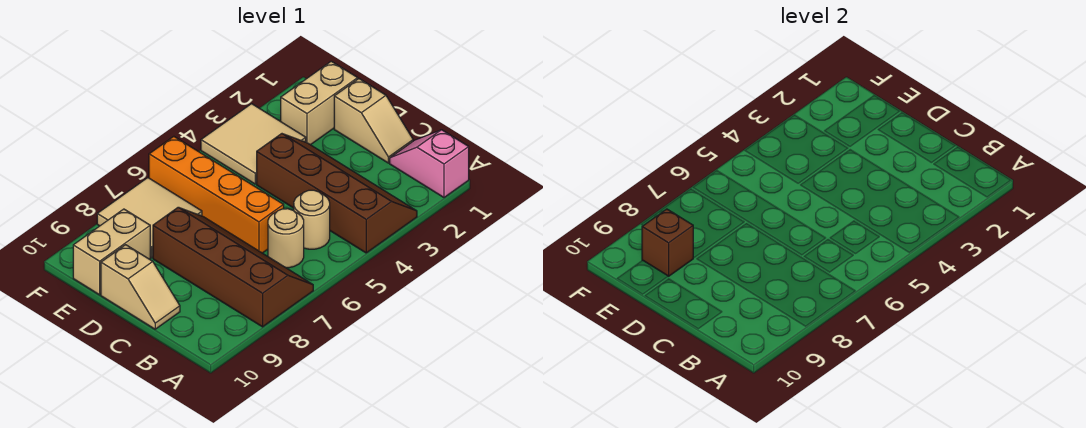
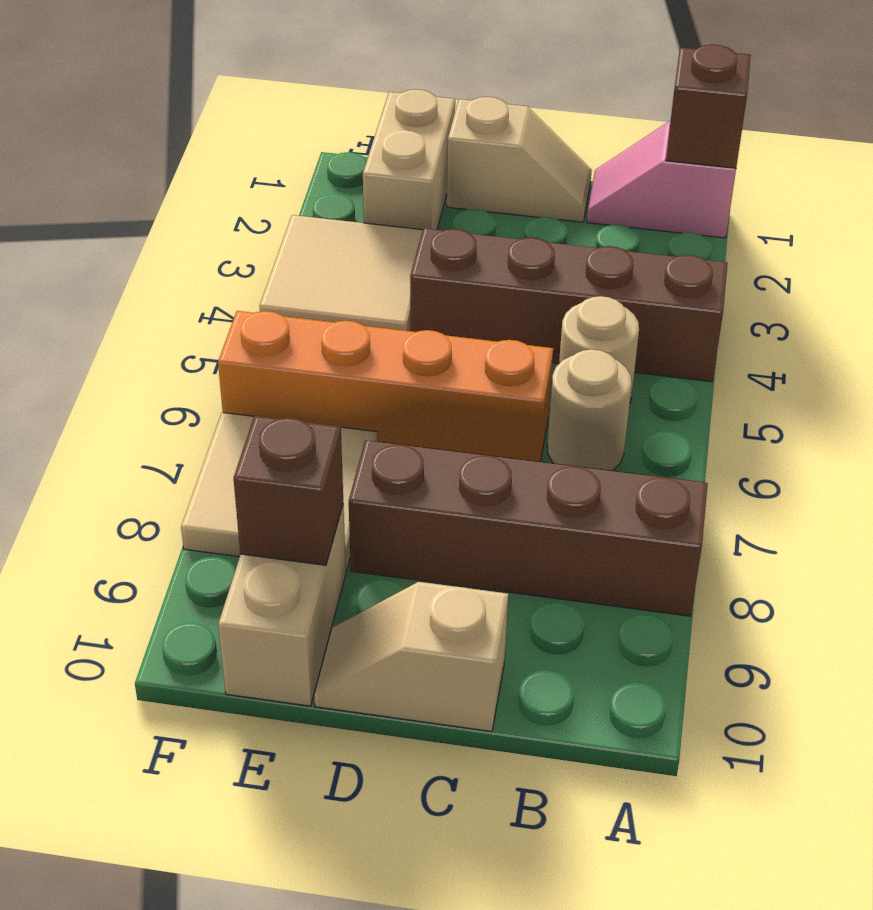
none -> brown brick A1 level 2
tan slope C10:D10 level 1 top D -> tan slope C10:D10 level 1 top C

